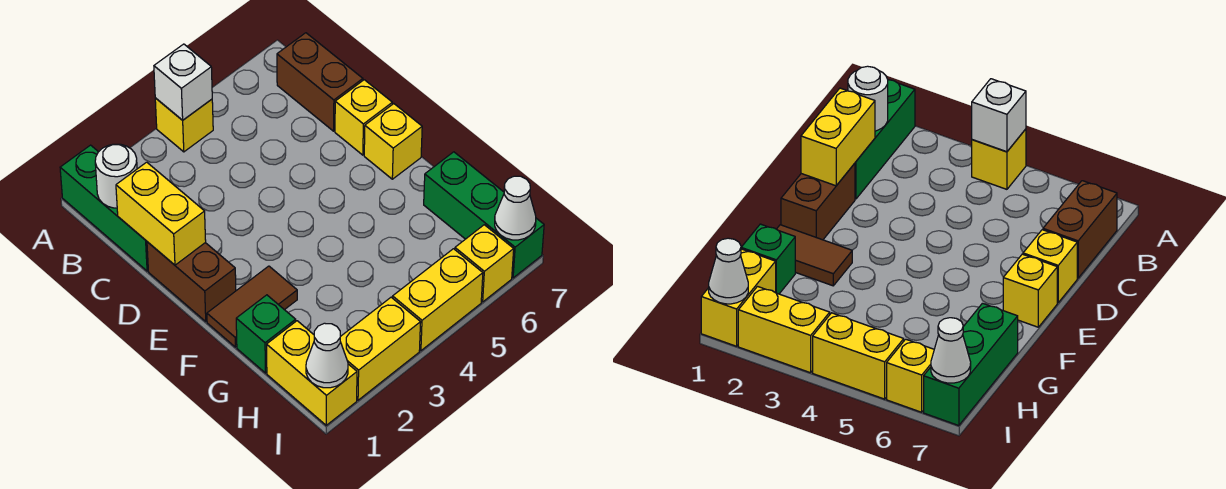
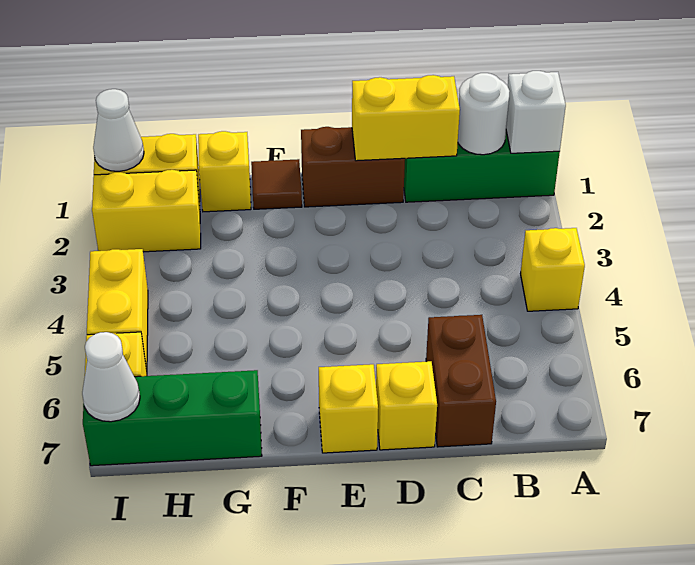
white brick A4 level 2 -> white brick A1 level 2
brown brick B7:C7 level 1 -> brown brick C6:C7 level 1
brown tile F1:F2 level 1 -> brown tile F1 level 1
green brick G1 level 1 -> yellow brick G1 level 1
yellow brick I2:I3 level 1 -> yellow brick H2:I2 level 1

